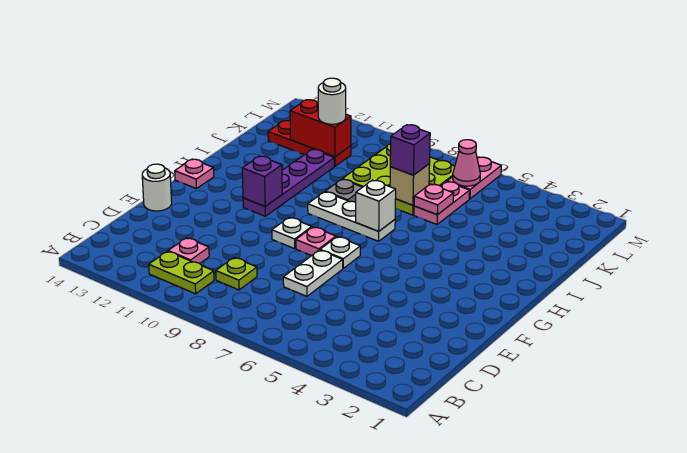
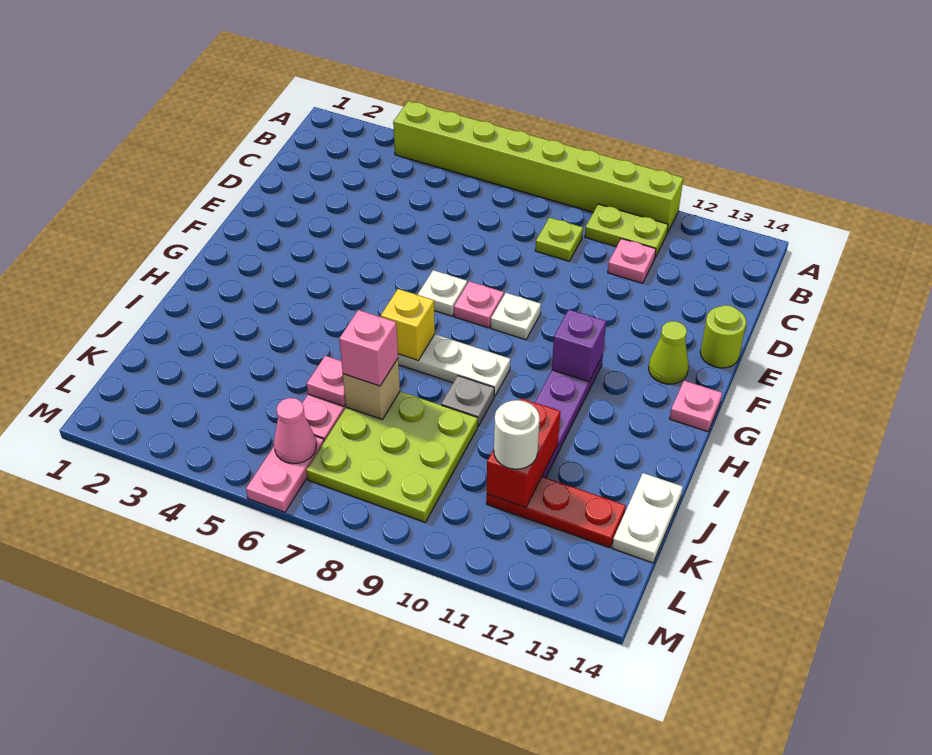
none -> lime brick A4:A11 level 1
white plate D7:E7 level 1 -> white plate J14:K14 level 1
white round brick E14 level 1 -> lime round brick E14 level 1
none -> lime cone F13 level 1
white brick H7 level 2 -> yellow brick H7 level 2
purple brick J7 level 3 -> pink brick J7 level 3
red brick K11:K12 level 2 -> red brick J11:K11 level 2

